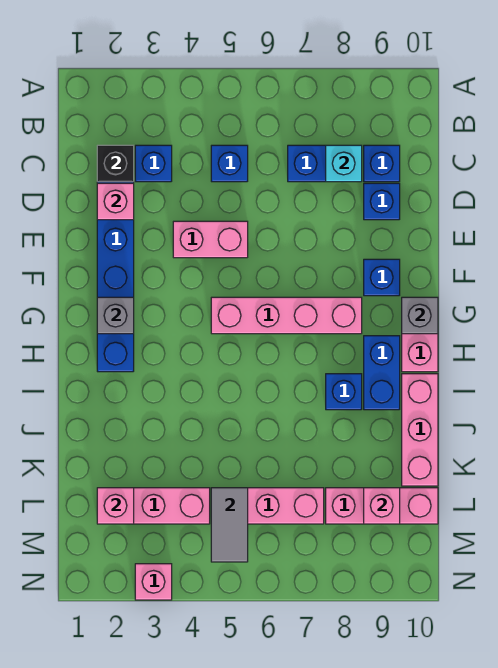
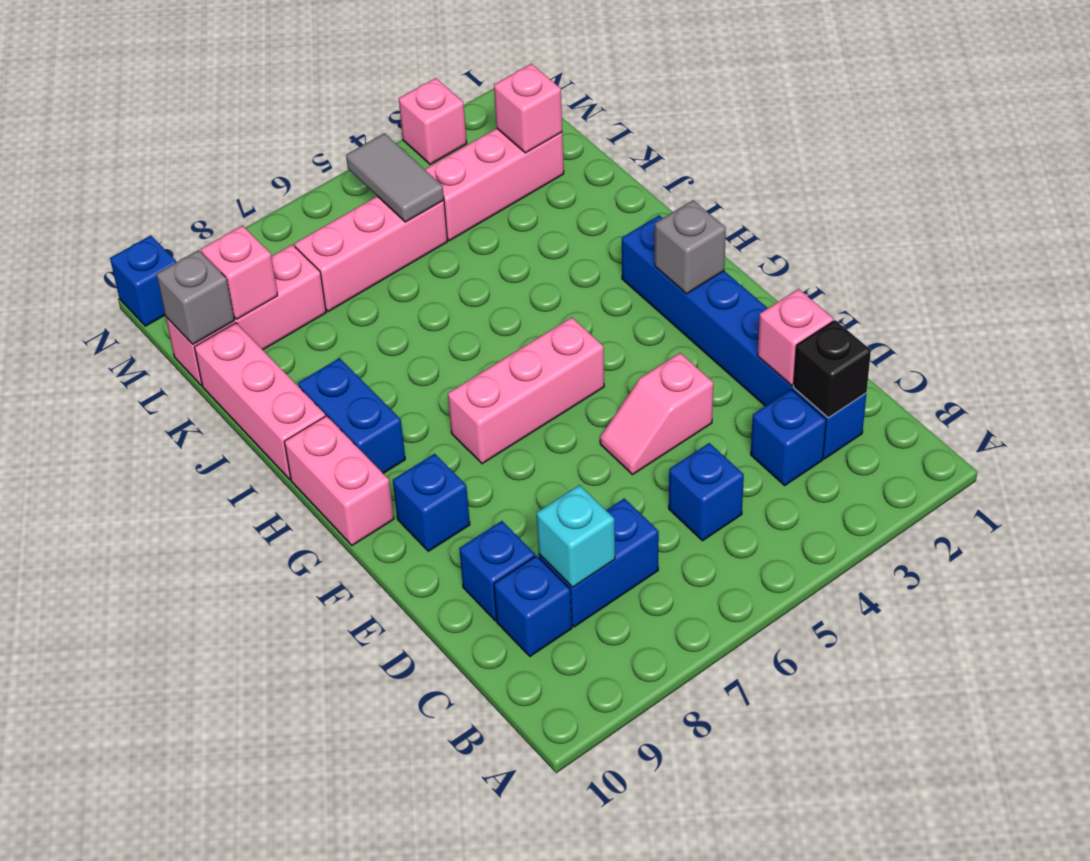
pink brick E4:E5 level 1 -> pink slope E4:E5 level 1 top 4
pink brick G5:G8 level 1 -> pink brick G5:G7 level 1
grey brick G10 level 2 -> grey brick L10 level 2
blue brick I8 level 1 -> blue brick N10 level 1

